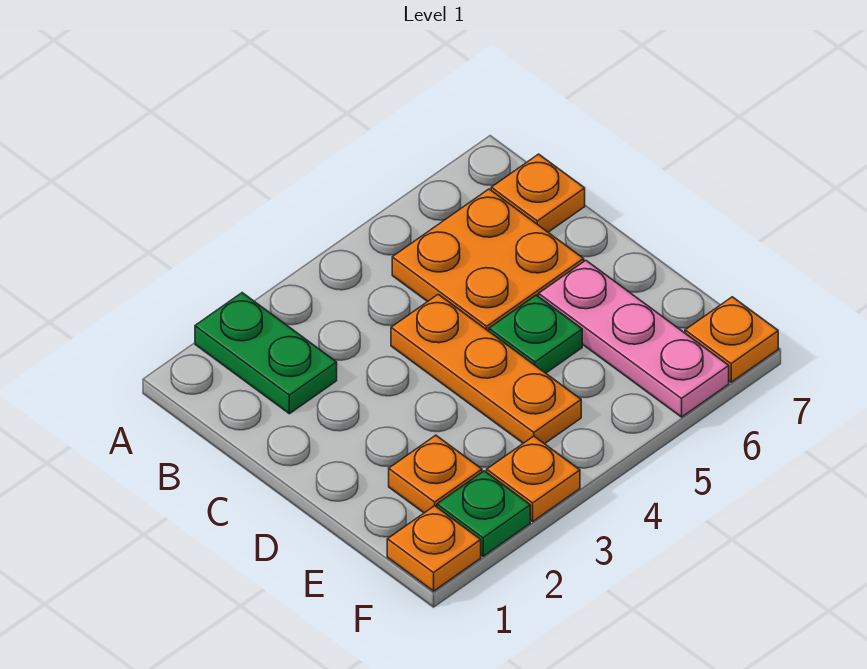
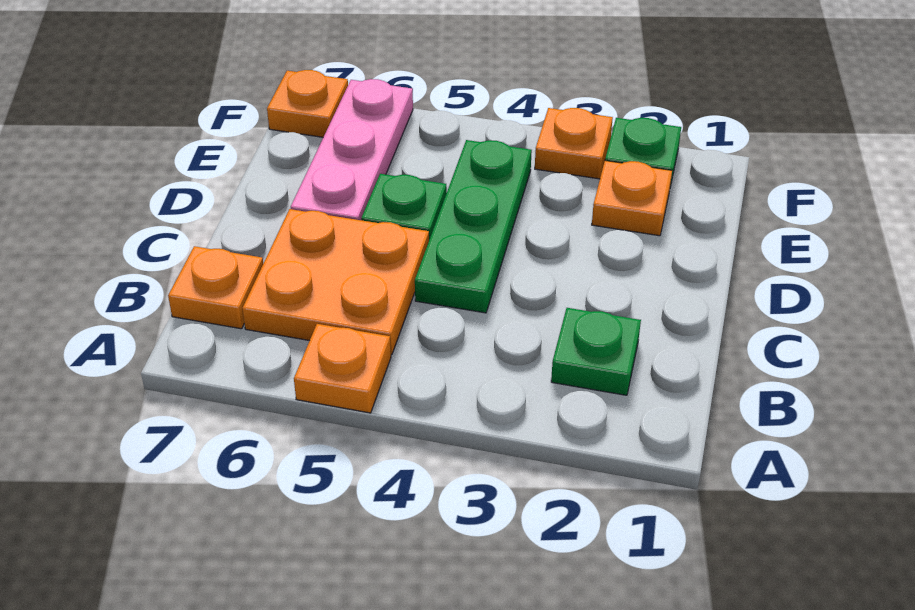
green plate A2:B2 level 1 -> green plate B2 level 1
orange plate C4:E4 level 1 -> green plate C4:E4 level 1
orange plate F1 level 1 -> orange plate A5 level 1

